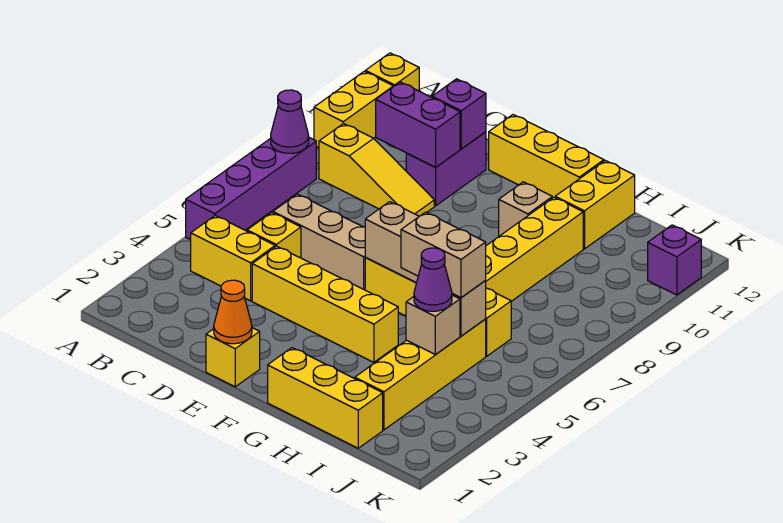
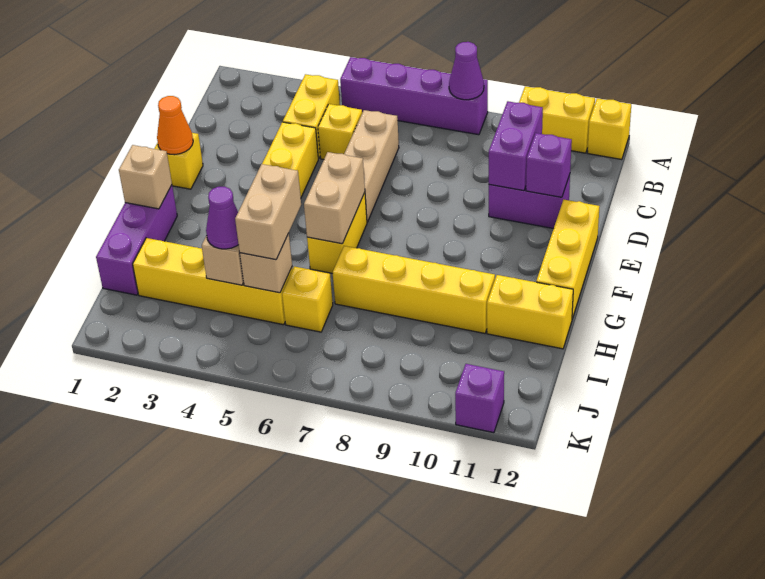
yellow slope B9:D9 level 1 top B -> none
yellow brick G1:I1 level 1 -> purple brick G1:I1 level 1
tan brick G10 level 1 -> tan brick G1 level 2

